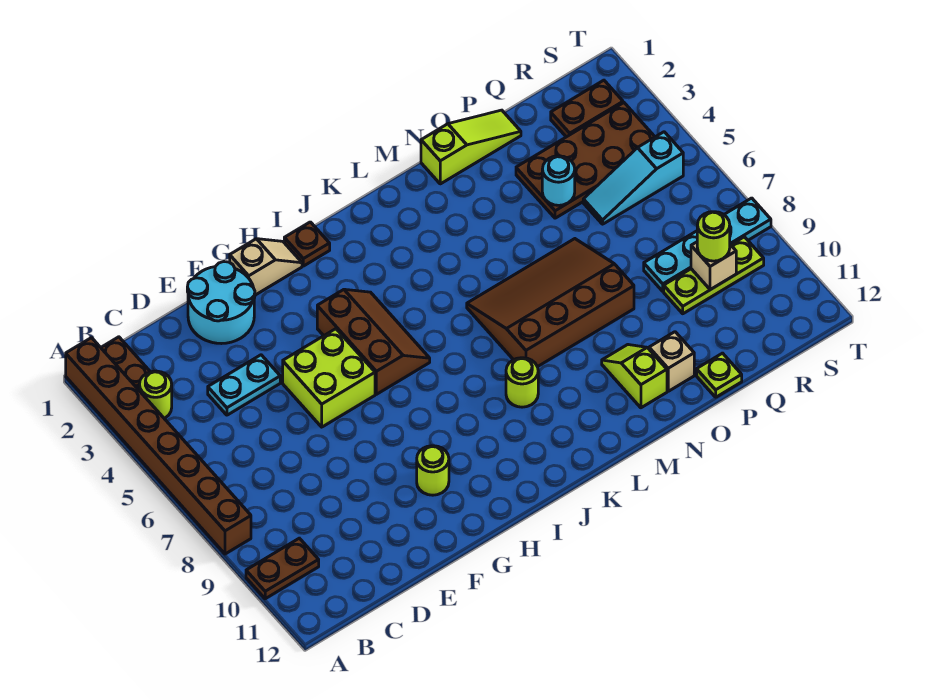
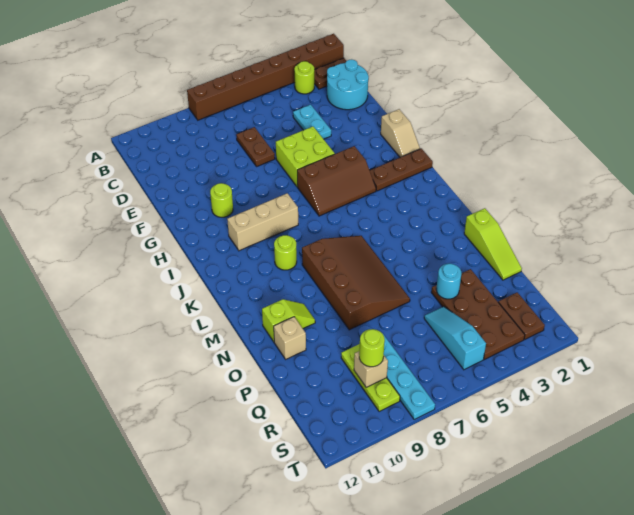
brown plate A10:B10 level 1 -> brown plate D7:E7 level 1
cyan round brick E1:F2 level 1 -> cyan round brick C1:D2 level 1
brown plate I1 level 1 -> brown plate I1:I3 level 1
none -> tan brick I8:I10 level 1
lime plate P12 level 1 -> none

